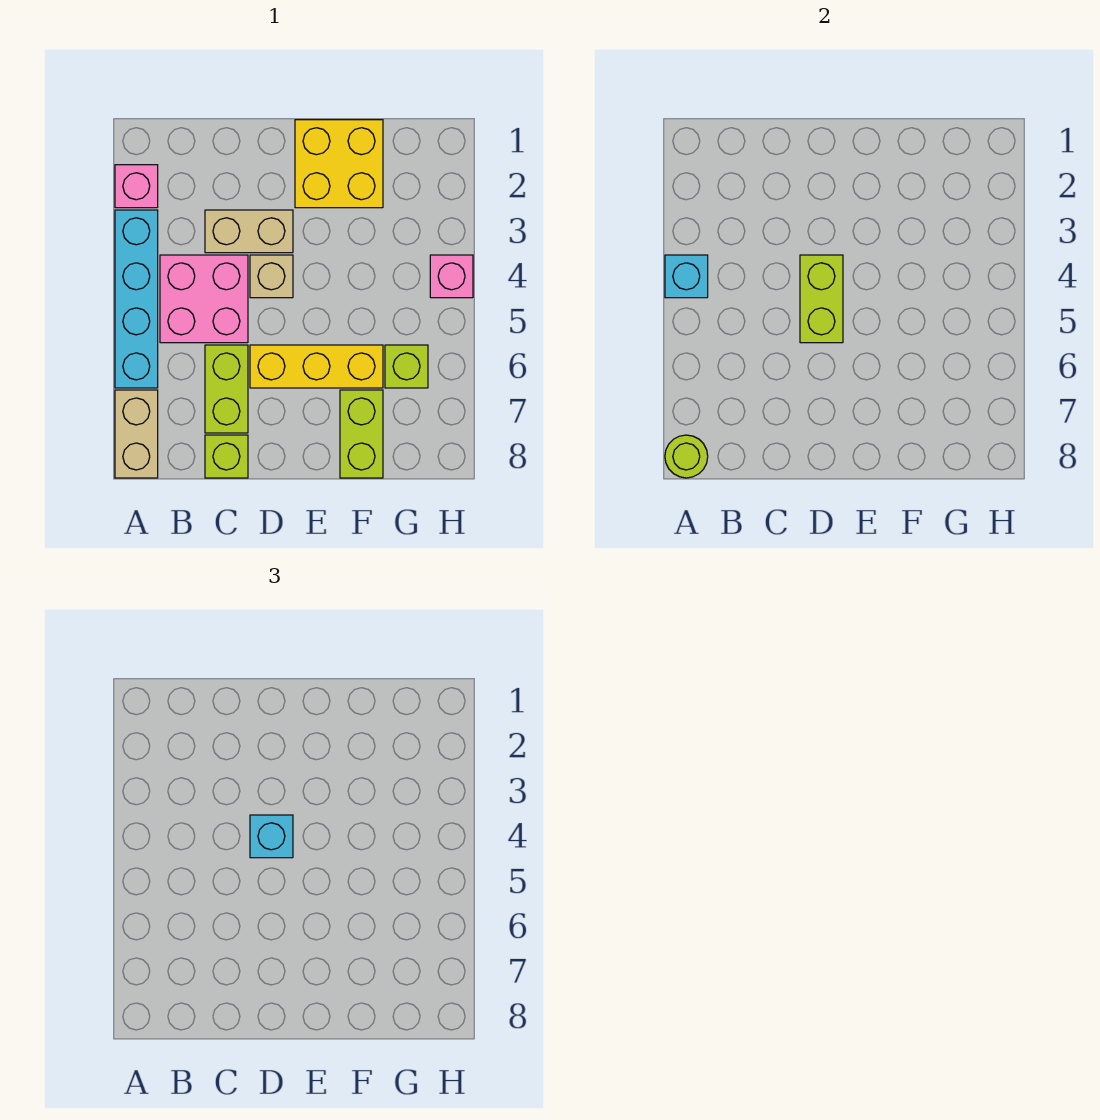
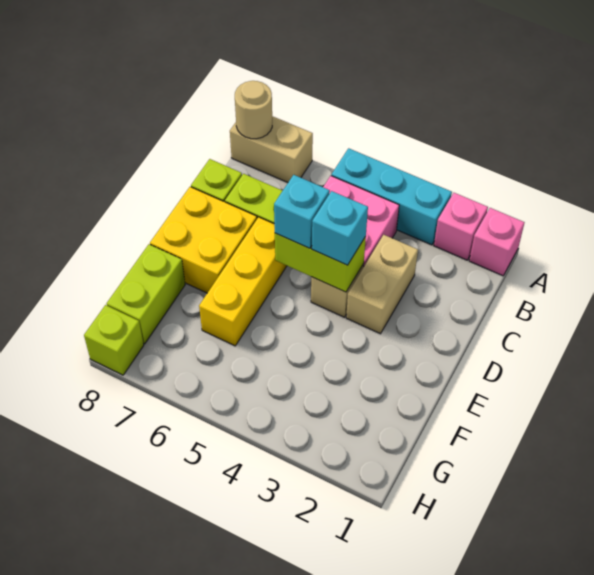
cyan brick A3:A6 level 1 -> cyan brick A3:A5 level 1
cyan brick A4 level 2 -> cyan brick D5 level 3
lime round brick A8 level 2 -> tan round brick A8 level 2
yellow brick E1:F2 level 1 -> yellow brick D7:E8 level 1
lime brick F7:F8 level 1 -> lime brick F8:G8 level 1
lime brick G6 level 1 -> lime brick H8 level 1
pink brick H4 level 1 -> pink brick A1 level 1

